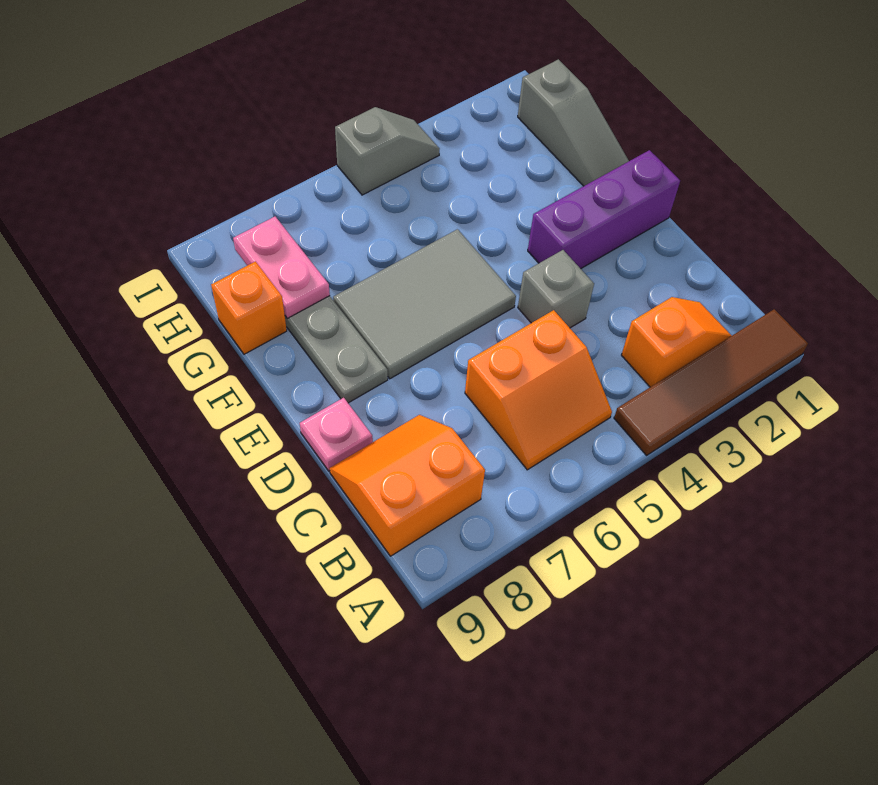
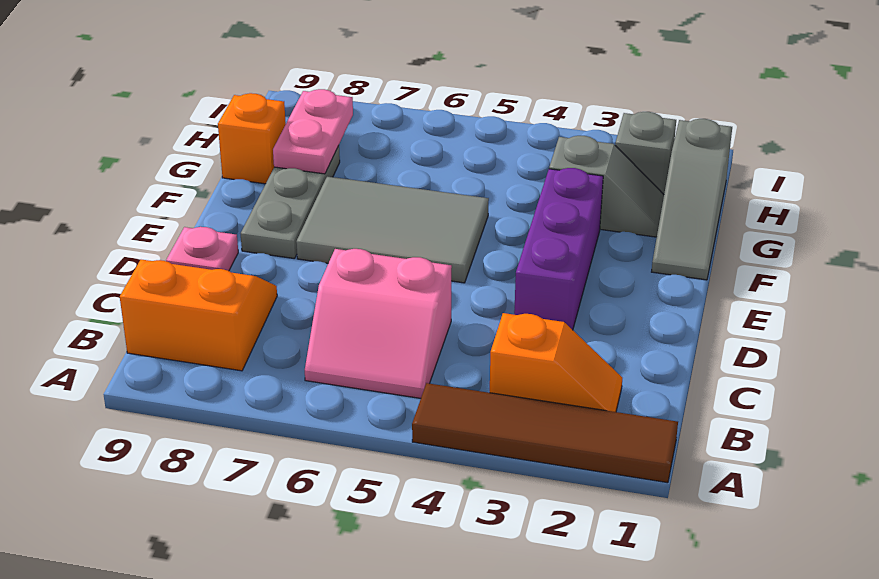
orange slope B5:C6 level 1 top C -> pink slope B5:C6 level 1 top C
grey brick D4 level 1 -> grey brick H2 level 1
purple brick E1:E3 level 1 -> purple brick D3:F3 level 1
grey slope I4:I5 level 1 top 5 -> grey slope G2:G3 level 1 top 3

